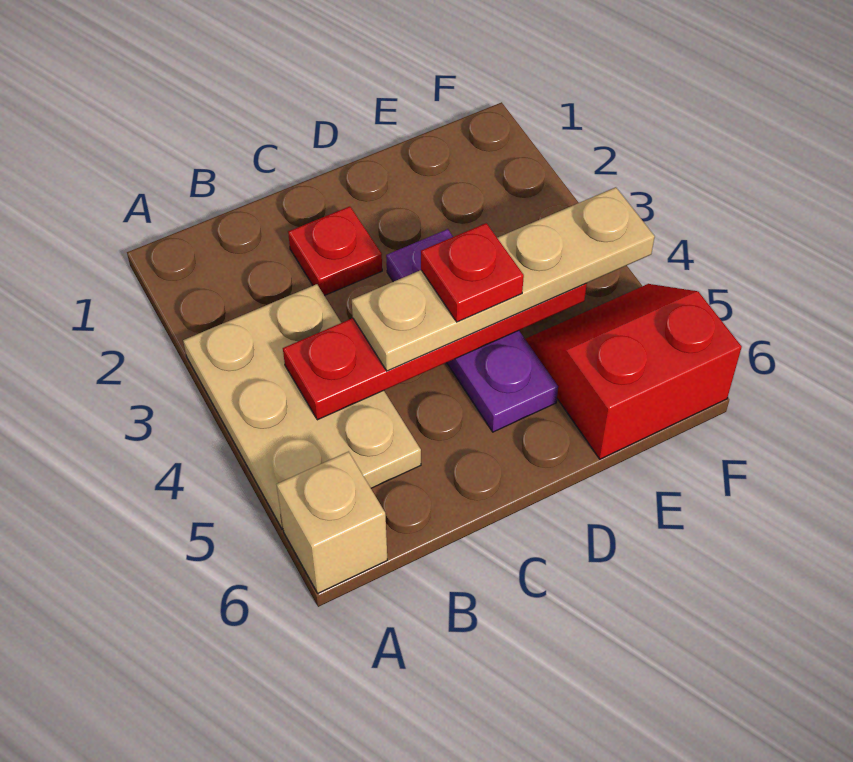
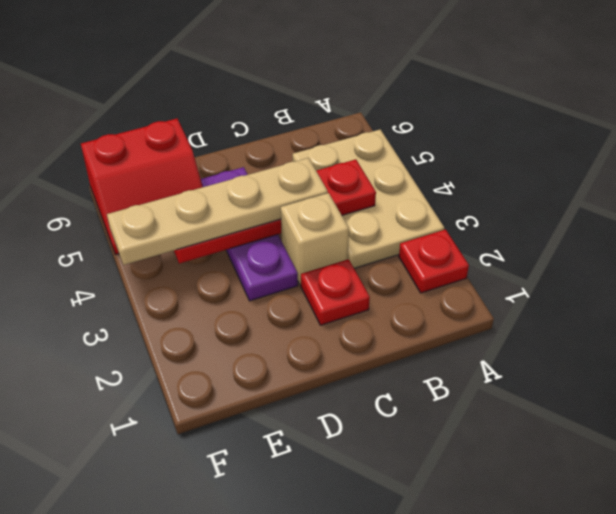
tan brick A6 level 1 -> tan brick C3 level 1
red plate D4 level 4 -> red plate A2 level 1

